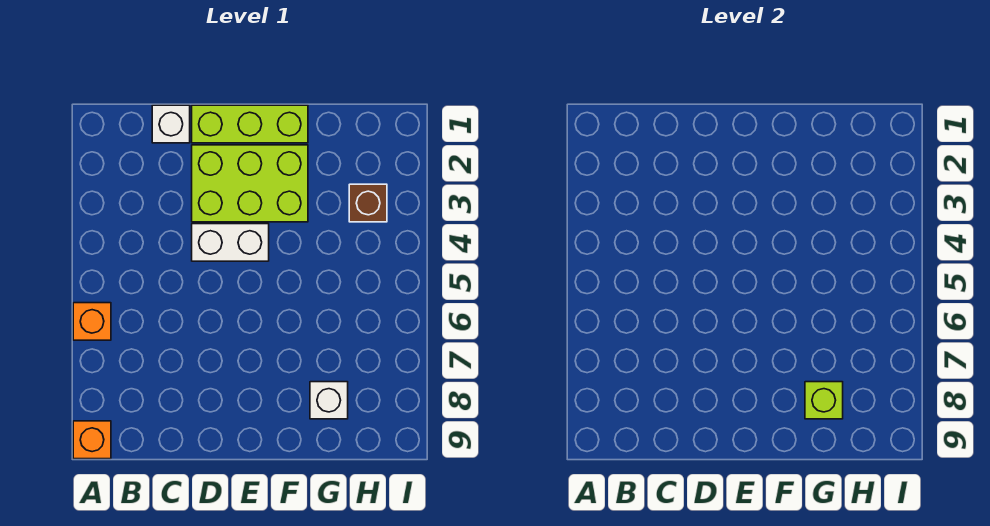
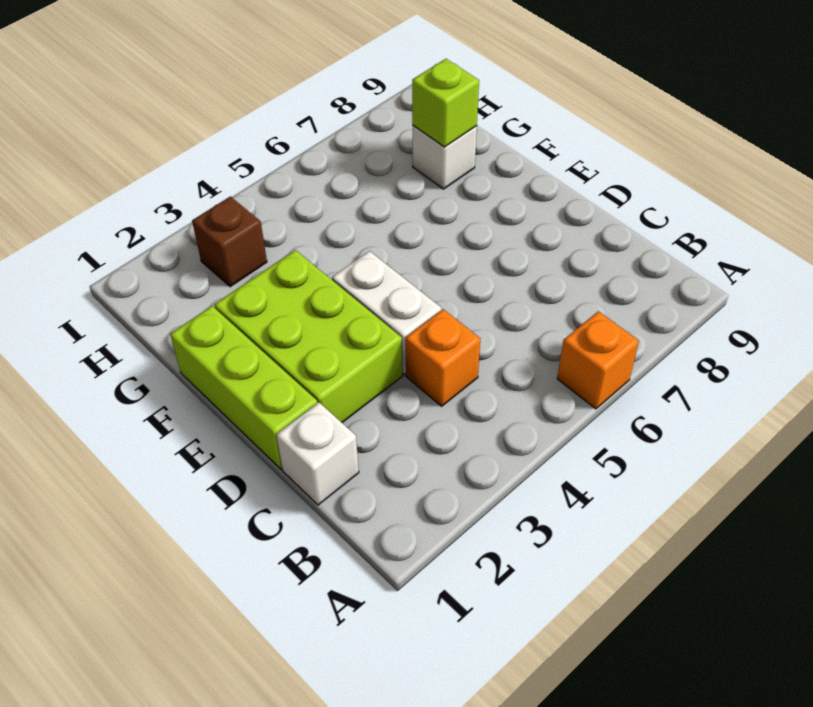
orange brick A9 level 1 -> orange brick C4 level 1

